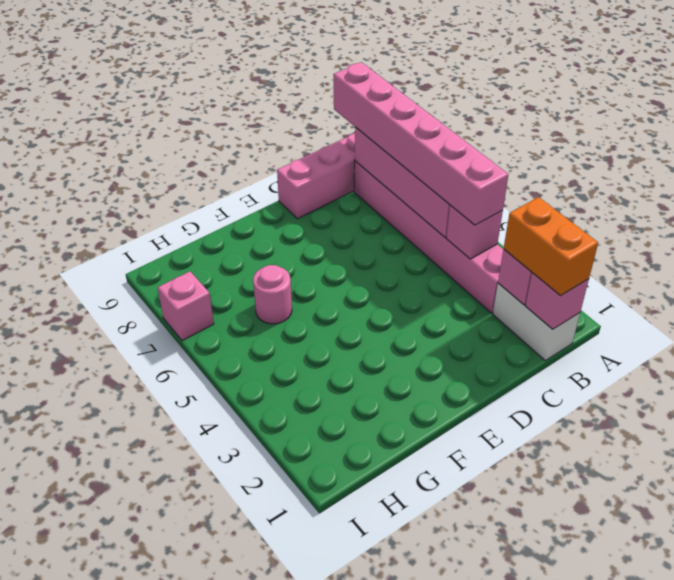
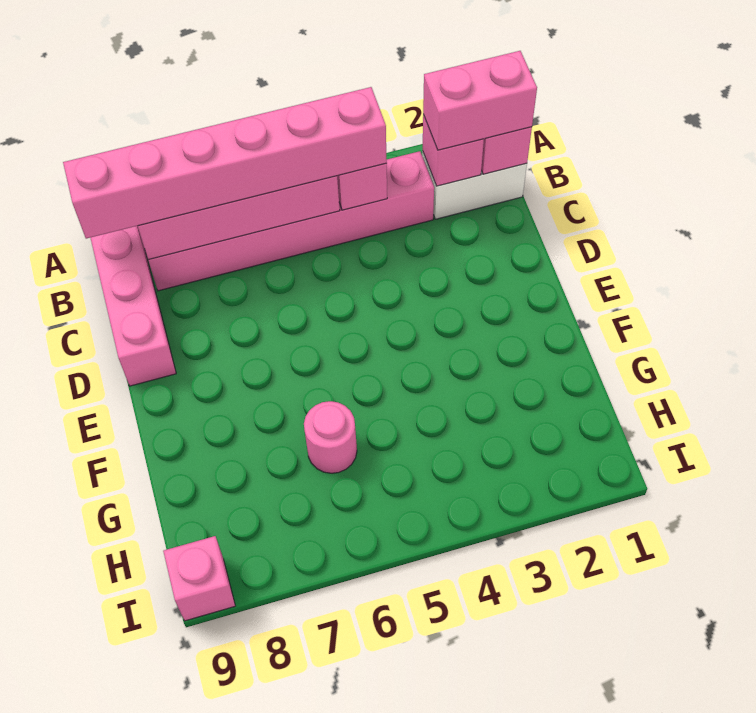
orange brick B1:B2 level 3 -> pink brick B1:B2 level 3
pink brick I7 level 1 -> pink brick I9 level 1

